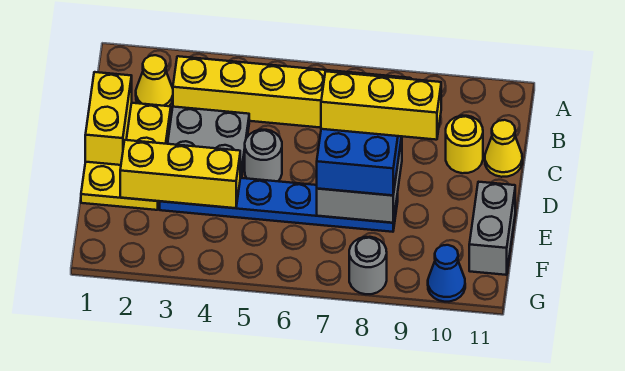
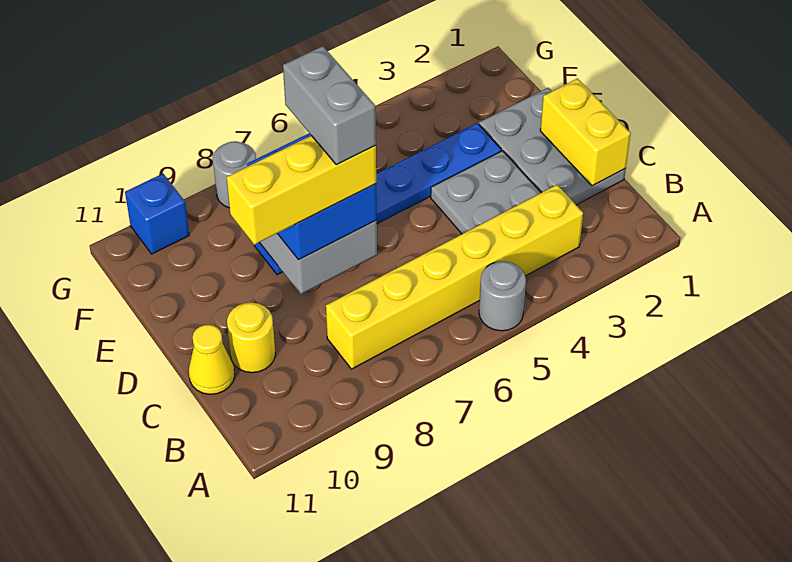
yellow cone B2 level 1 -> none
yellow plate C1:E2 level 1 -> grey plate C1:E2 level 1
grey round brick D5 level 1 -> grey round brick A5 level 1
yellow brick E2:E4 level 2 -> none
grey brick E11:F11 level 1 -> grey brick D7:E7 level 5
blue cone G10 level 1 -> blue brick G10 level 1

